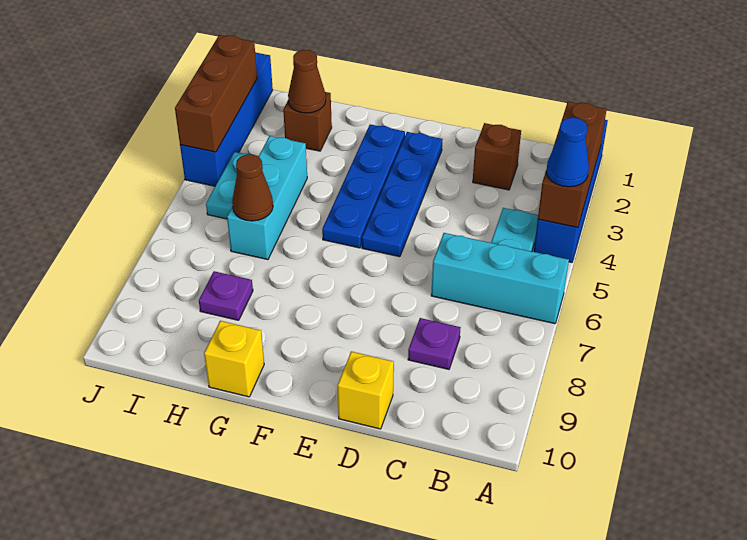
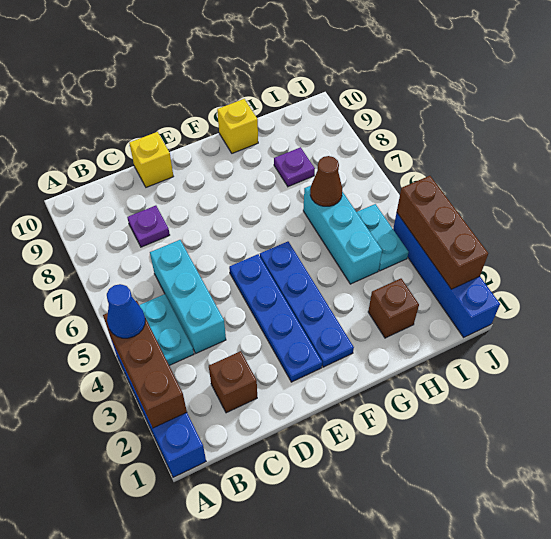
cyan brick A6:C6 level 1 -> cyan brick C4:C6 level 1
brown cone H2 level 2 -> none

